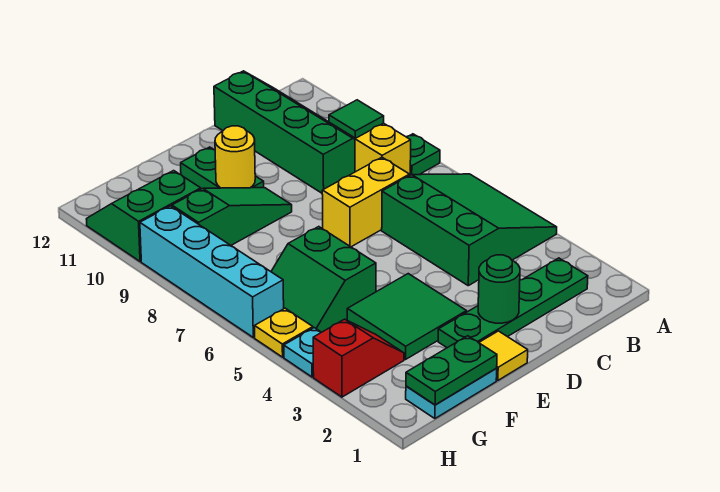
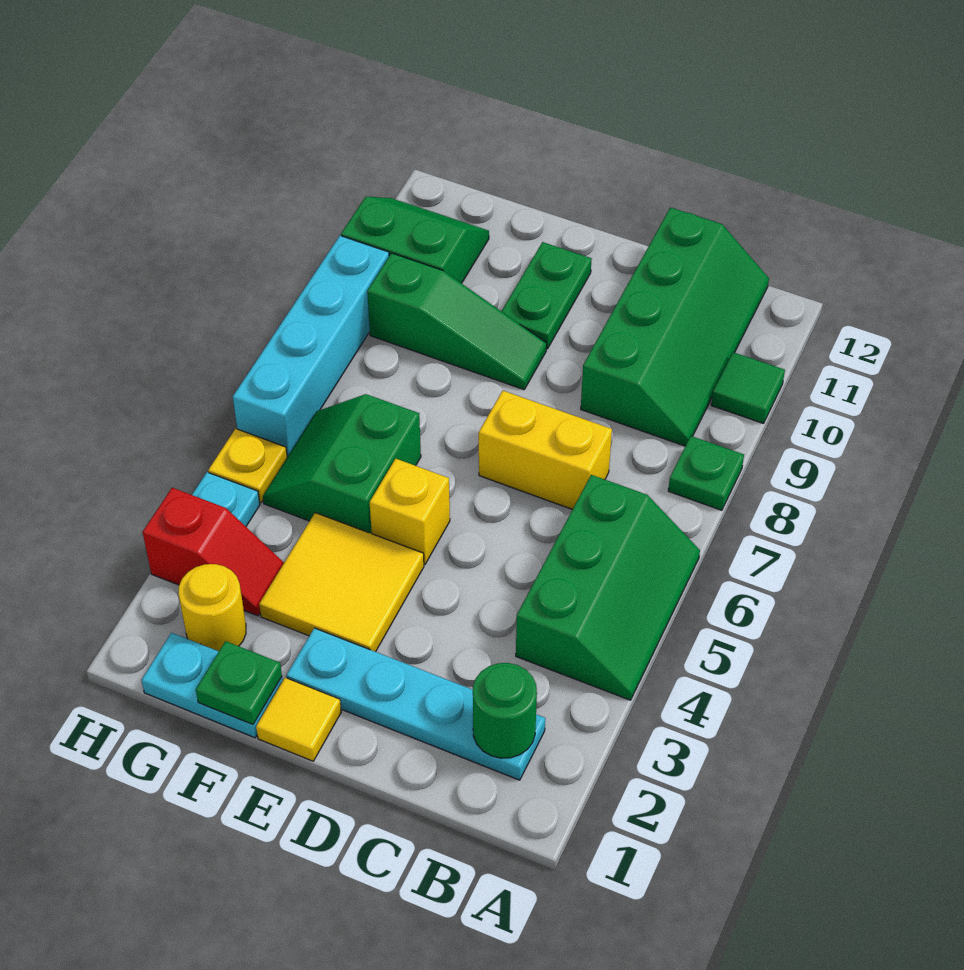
green slope A4:C6 level 1 top C -> green slope A4:B6 level 1 top B
green plate B2:E2 level 1 -> cyan plate B2:E2 level 1
yellow brick B8 level 1 -> yellow brick E5 level 1
green round brick D2 level 2 -> green round brick B2 level 2
green tile E3:F4 level 1 -> yellow tile E3:F4 level 1
yellow round brick E10 level 2 -> yellow round brick G2 level 1
green plate F1:G1 level 2 -> green plate F1 level 2

